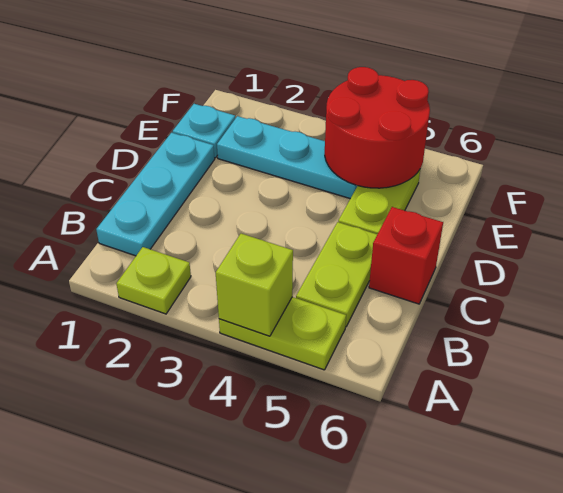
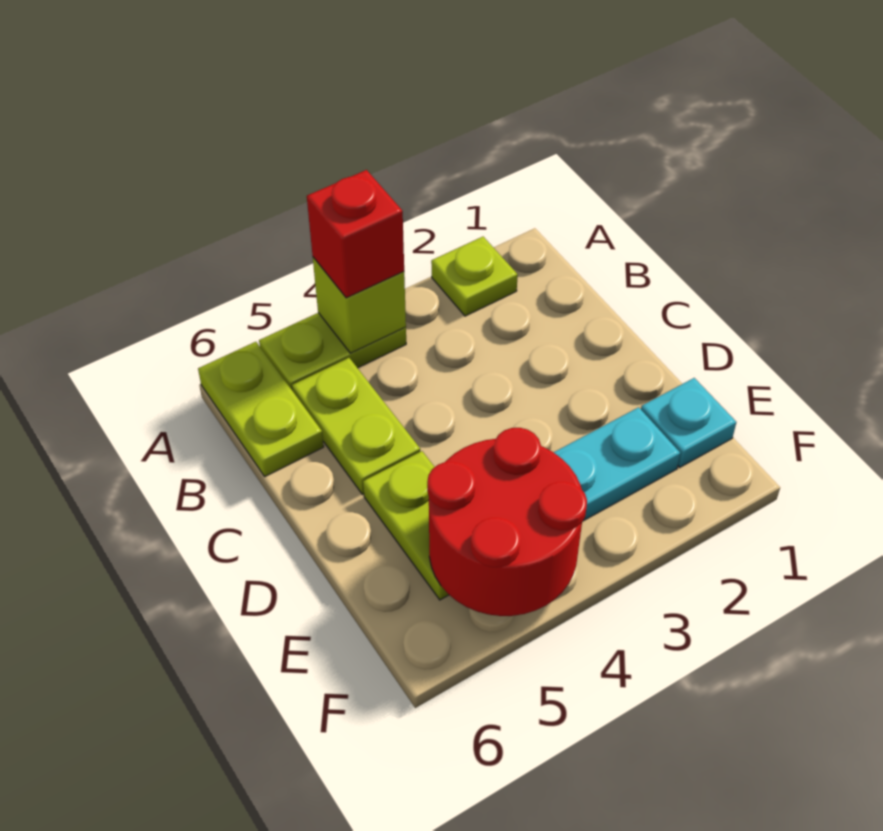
none -> lime plate A6:B6 level 1
cyan plate B1:D1 level 1 -> none
red brick C6 level 1 -> red brick A4 level 3

